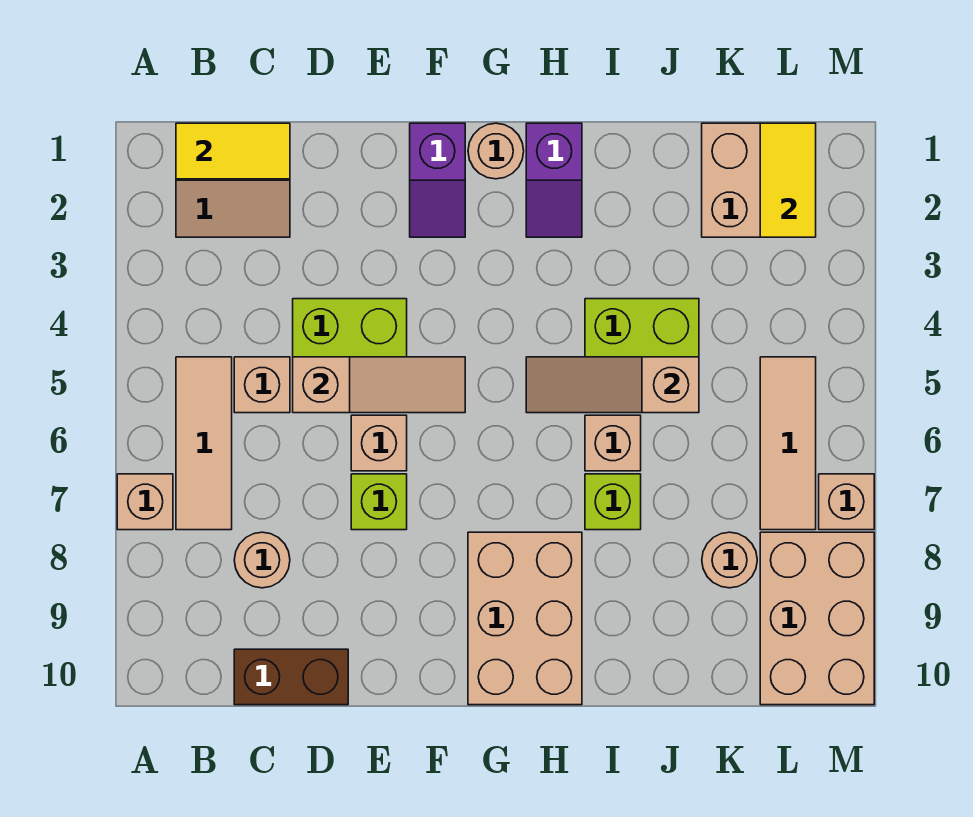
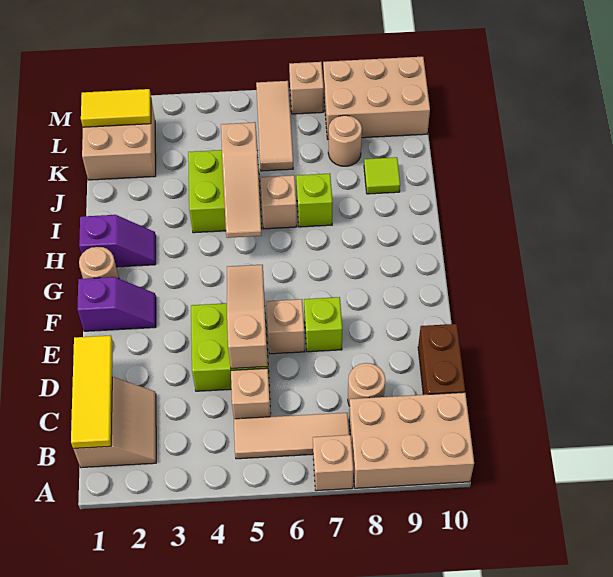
yellow tile B1:C1 level 2 -> yellow tile B1:D1 level 2
tan brick G8:H10 level 1 -> tan brick A8:B10 level 1
none -> lime tile J9 level 1
tan tile L5:L7 level 1 -> tan tile K6:M6 level 1

